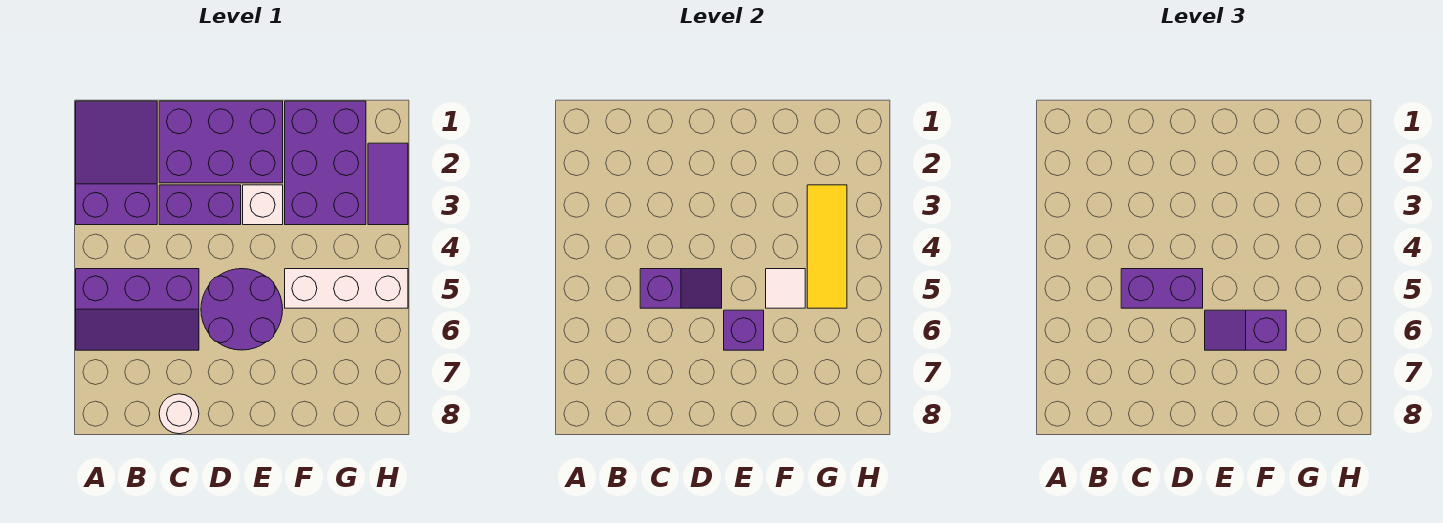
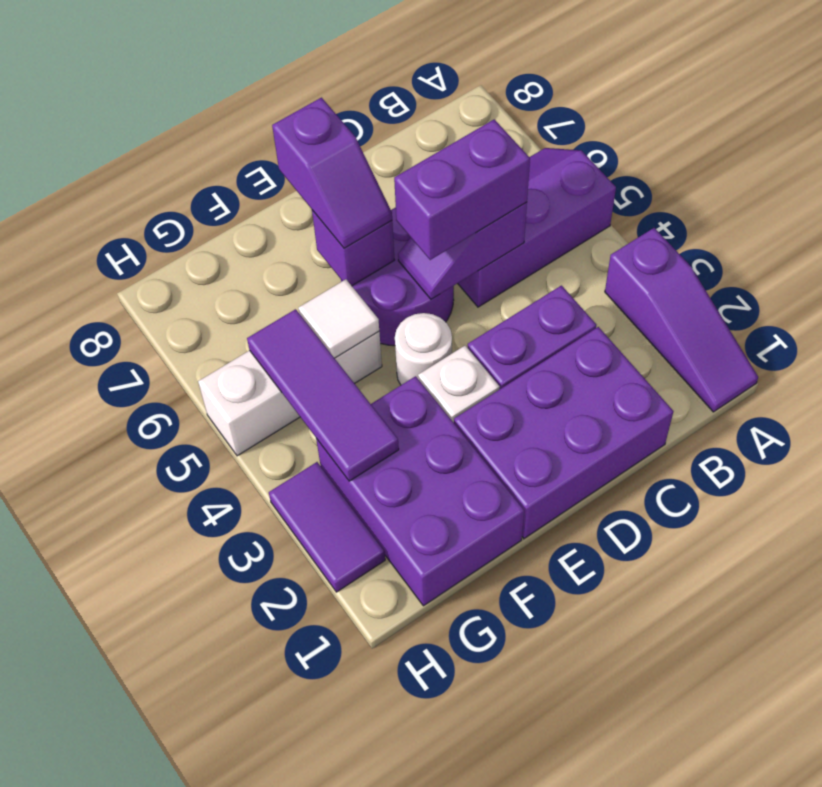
purple slope A1:B3 level 1 top 3 -> purple slope A1:A3 level 1 top 3
white round brick C8 level 1 -> white round brick E4 level 1
purple slope E6:F6 level 3 top F -> purple slope E6:E7 level 3 top 7
yellow tile G3:G5 level 2 -> purple tile G3:G5 level 2

